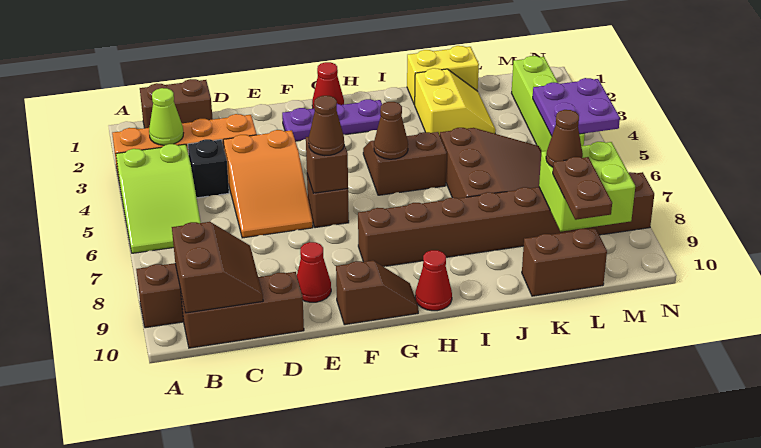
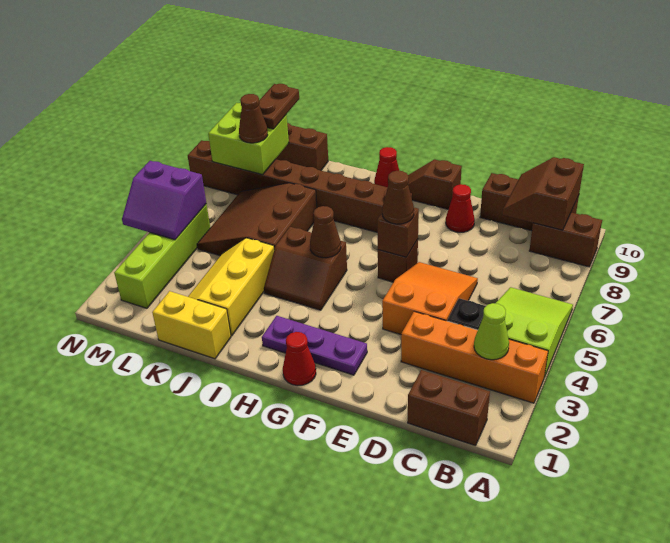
yellow slope J2:K3 level 1 top J -> yellow slope J2:K4 level 1 top J
purple plate M4:N5 level 2 -> purple slope M4:N5 level 2 top 5

